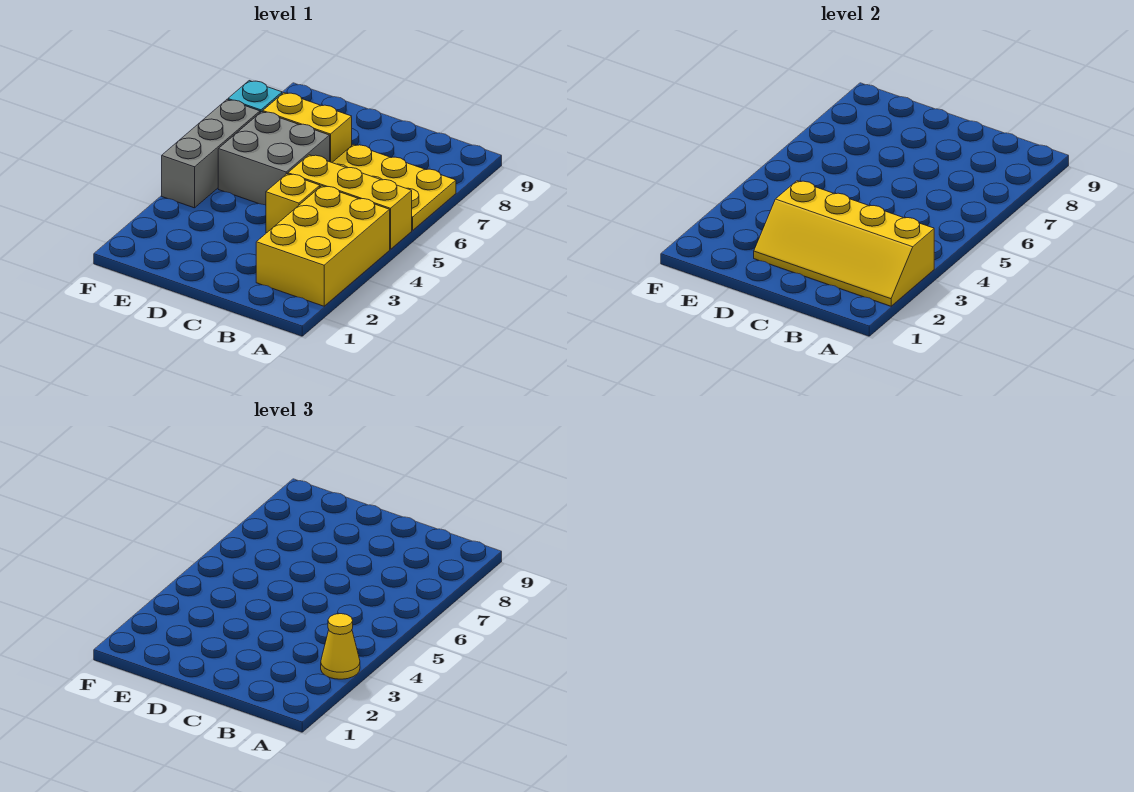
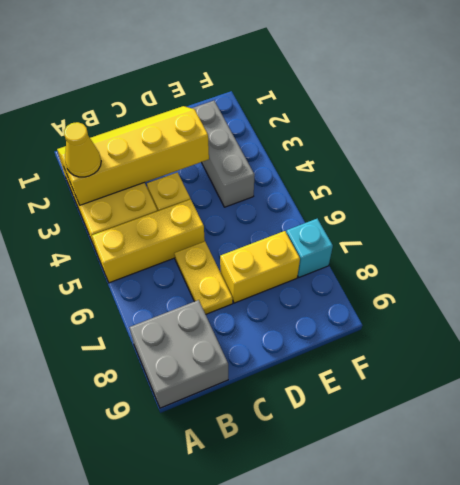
yellow plate A6:C7 level 1 -> yellow plate C6:C7 level 1
grey brick D5:E6 level 1 -> grey brick A8:B9 level 1
grey brick F4:F6 level 1 -> grey brick E2:E4 level 1

